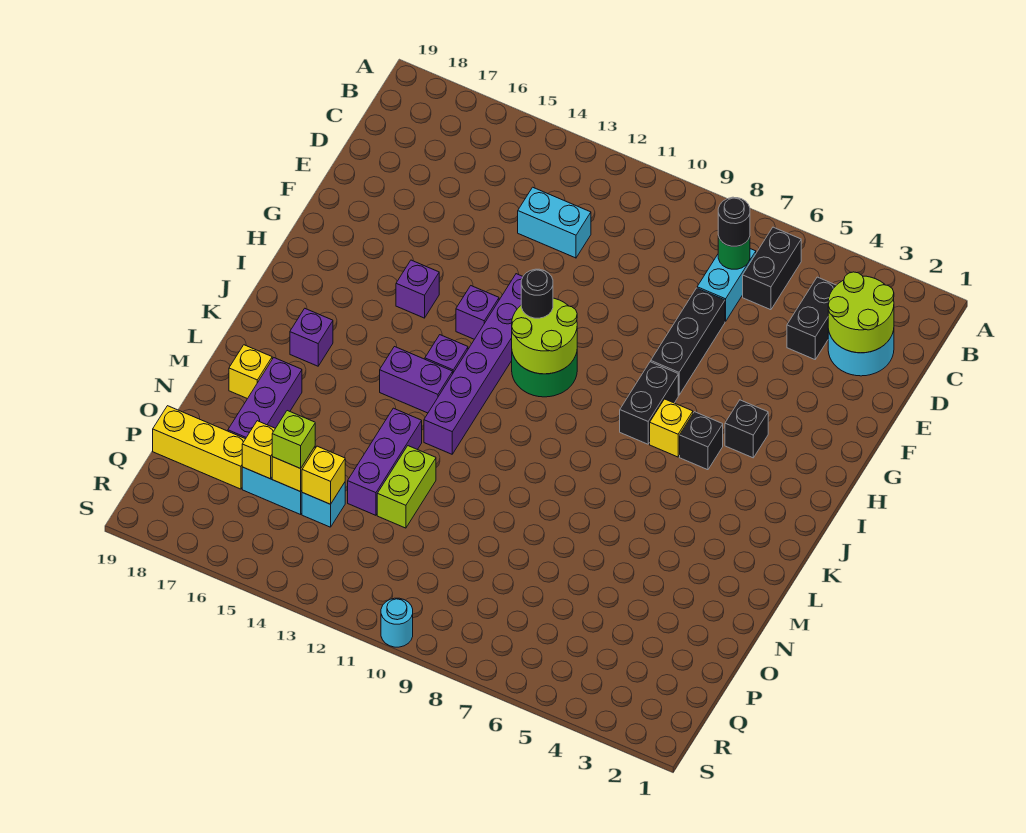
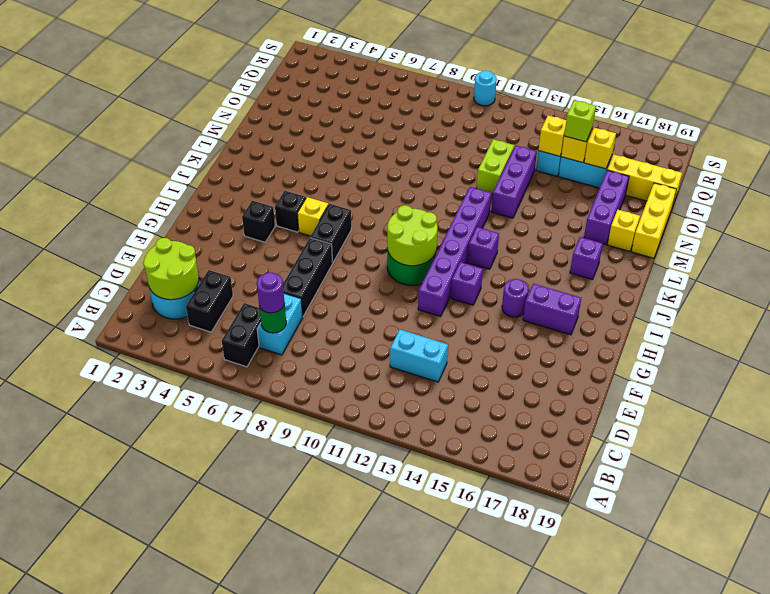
black round brick C7 level 3 -> purple round brick C7 level 3
black round brick H11 level 3 -> none
purple brick H15 level 1 -> purple round brick H15 level 1
purple brick K13:K14 level 1 -> purple brick H16:H17 level 1
none -> yellow brick M19:O19 level 1

